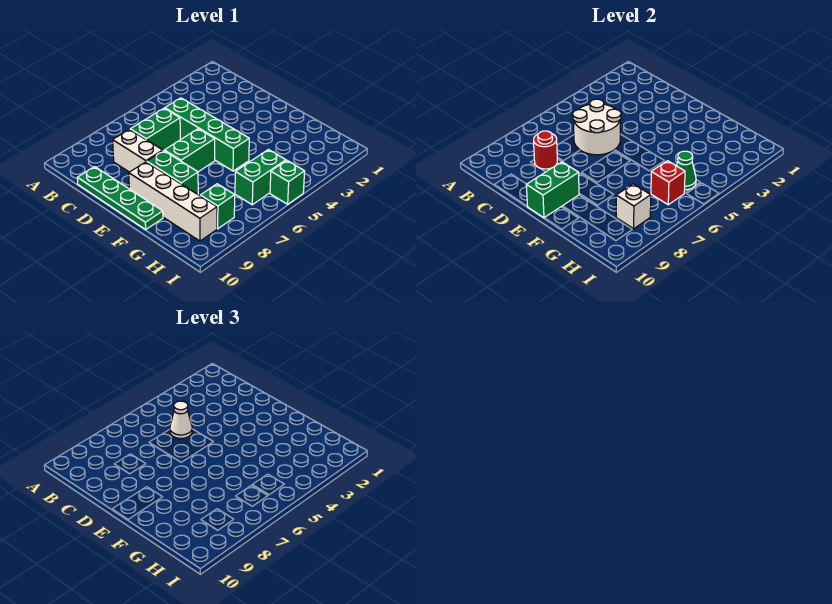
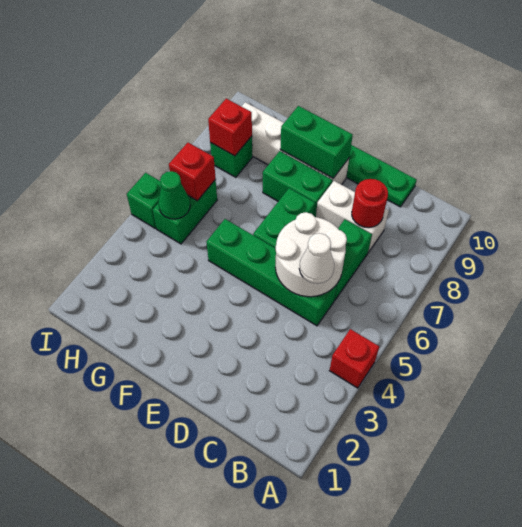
none -> red brick A4 level 1
green brick E9:E10 level 2 -> green brick E9:F9 level 2
white brick H8 level 2 -> red brick H8 level 2

